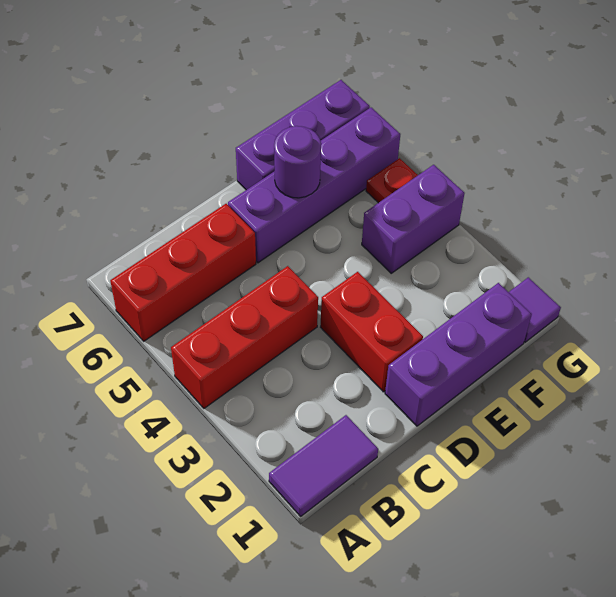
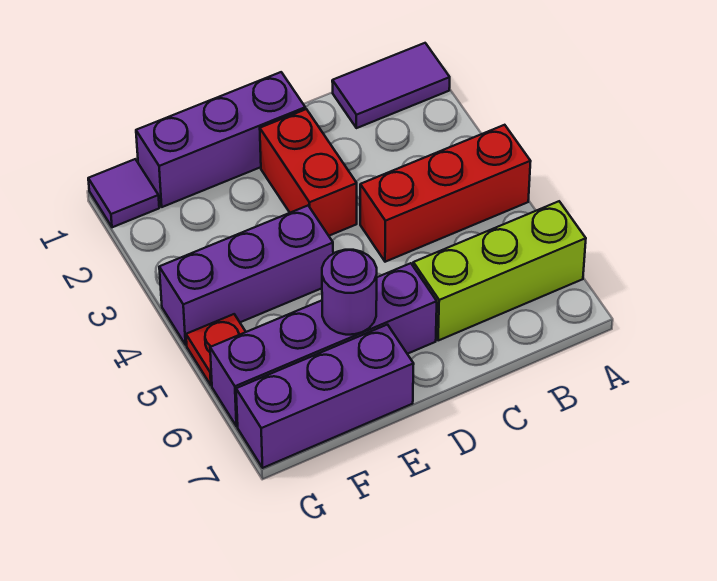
red brick A6:C6 level 1 -> lime brick A6:C6 level 1
purple brick F4:G4 level 1 -> purple brick E4:G4 level 1

